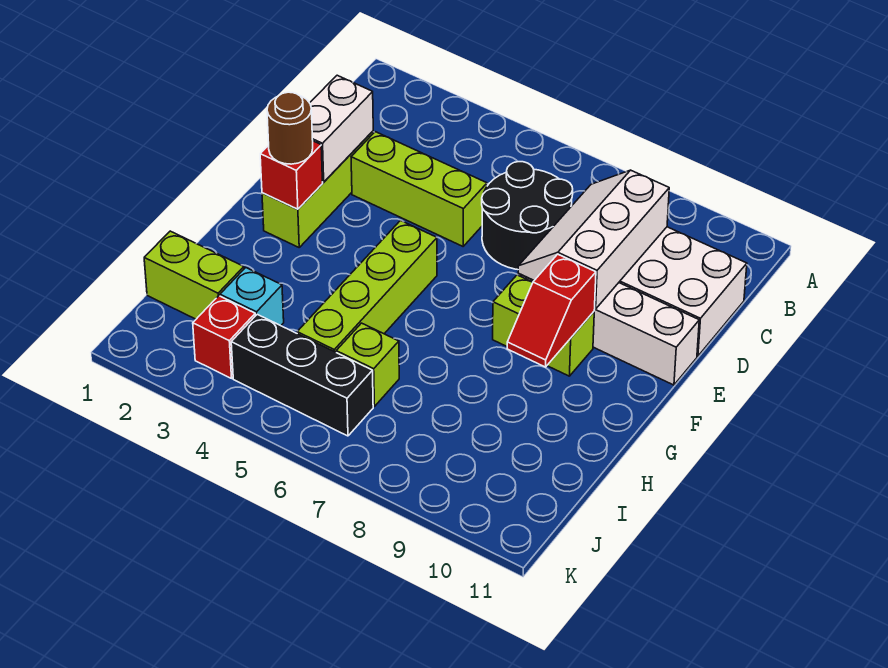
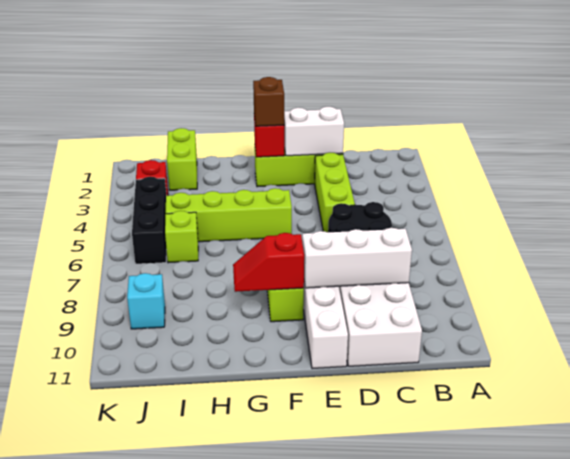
brown round brick F2 level 3 -> brown brick F2 level 3
cyan brick I3 level 1 -> cyan brick J9 level 1

